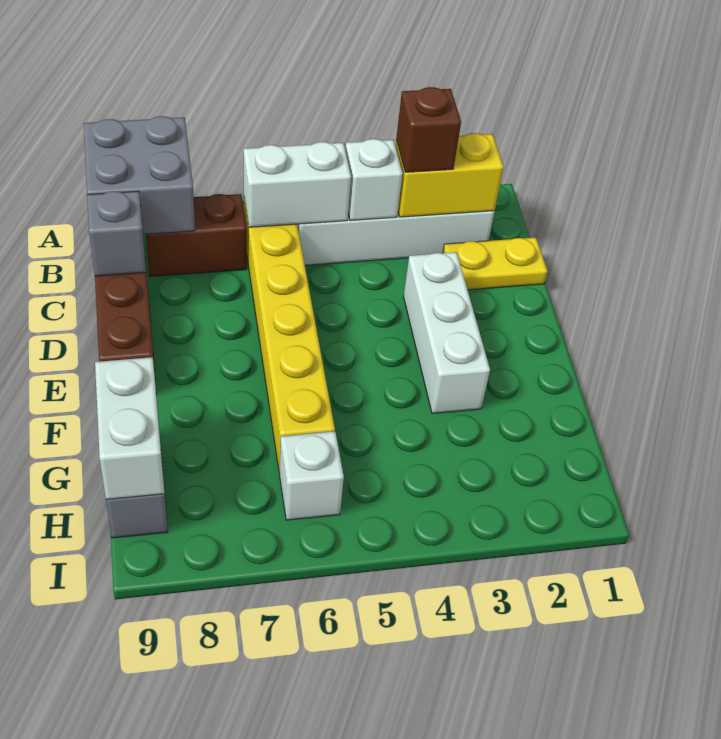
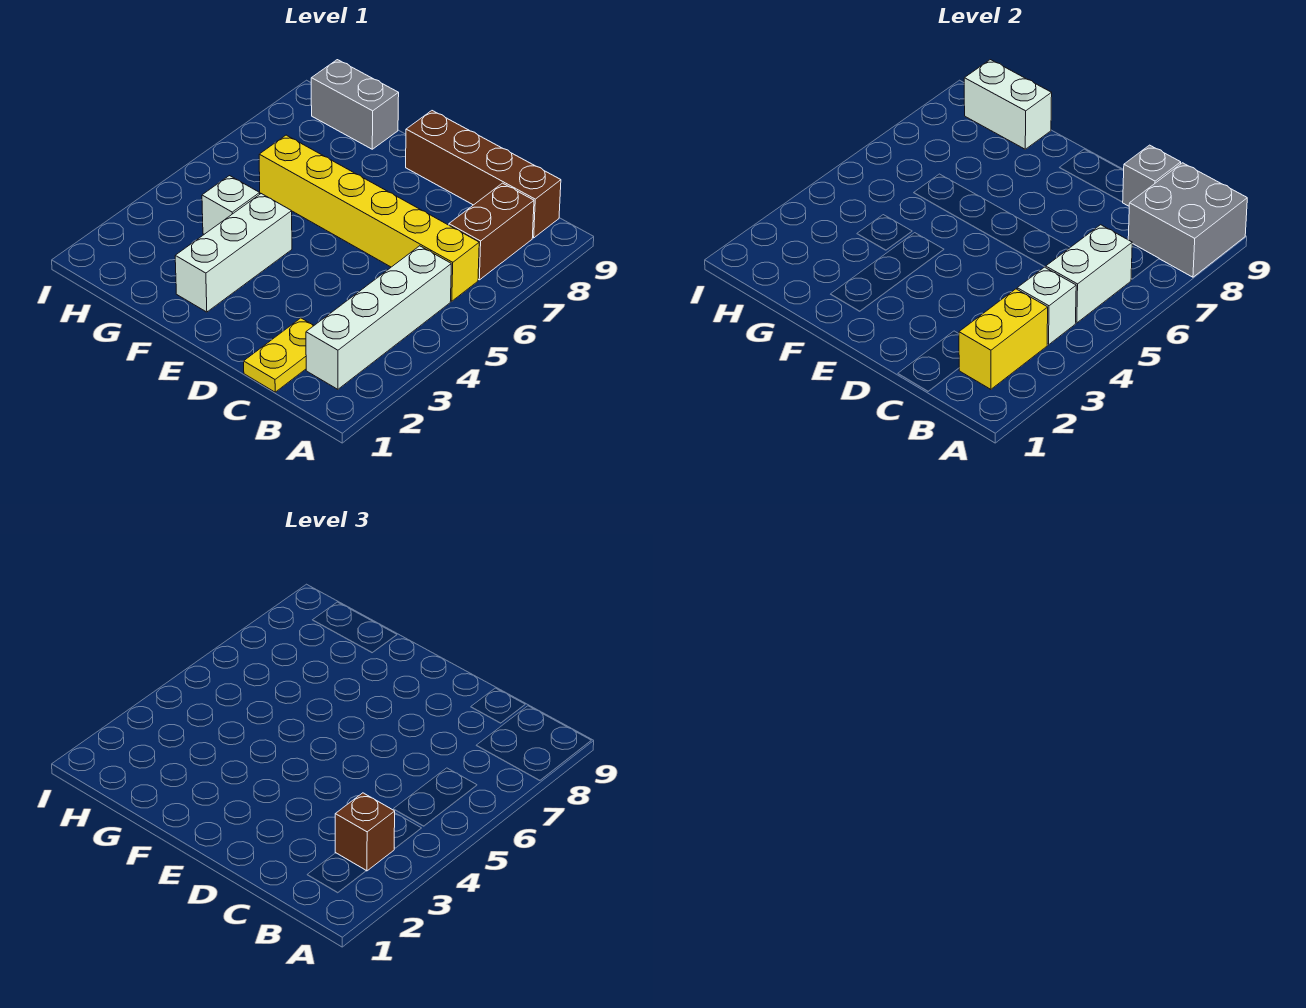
white brick D3:F3 level 1 -> white brick F2:F4 level 1
white brick H6 level 1 -> white brick G4 level 1

